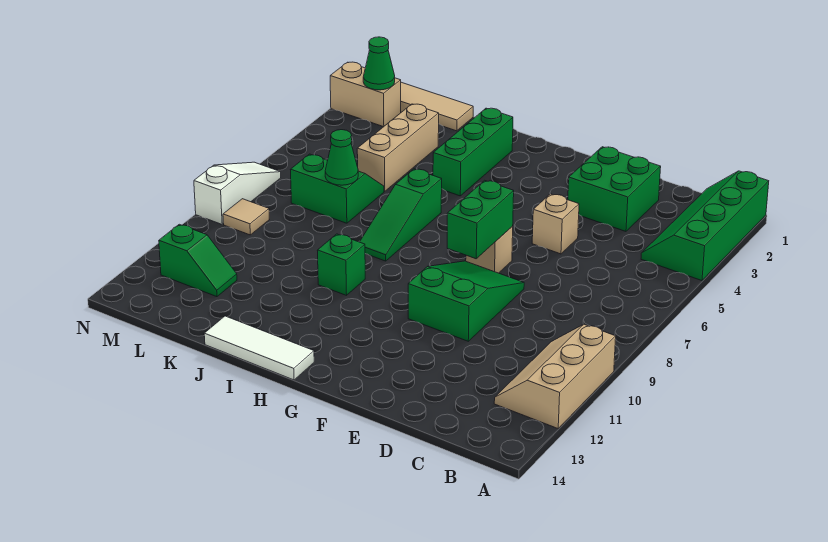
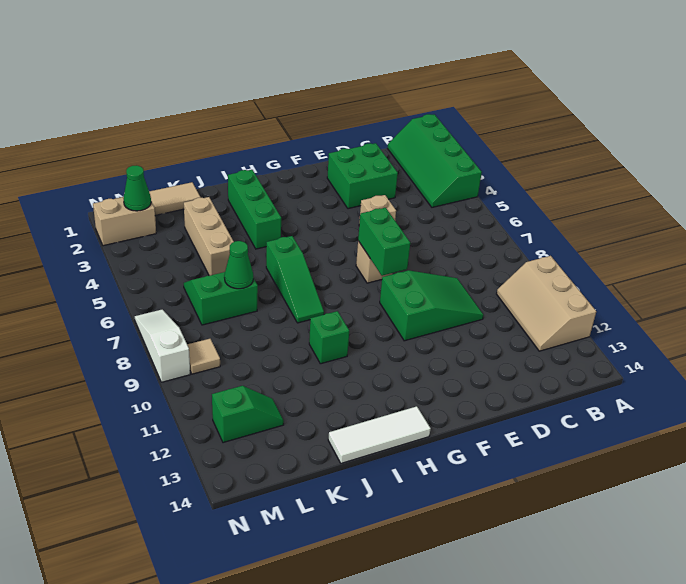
green slope E8:F10 level 1 top 10 -> green slope D9:F10 level 1 top F

